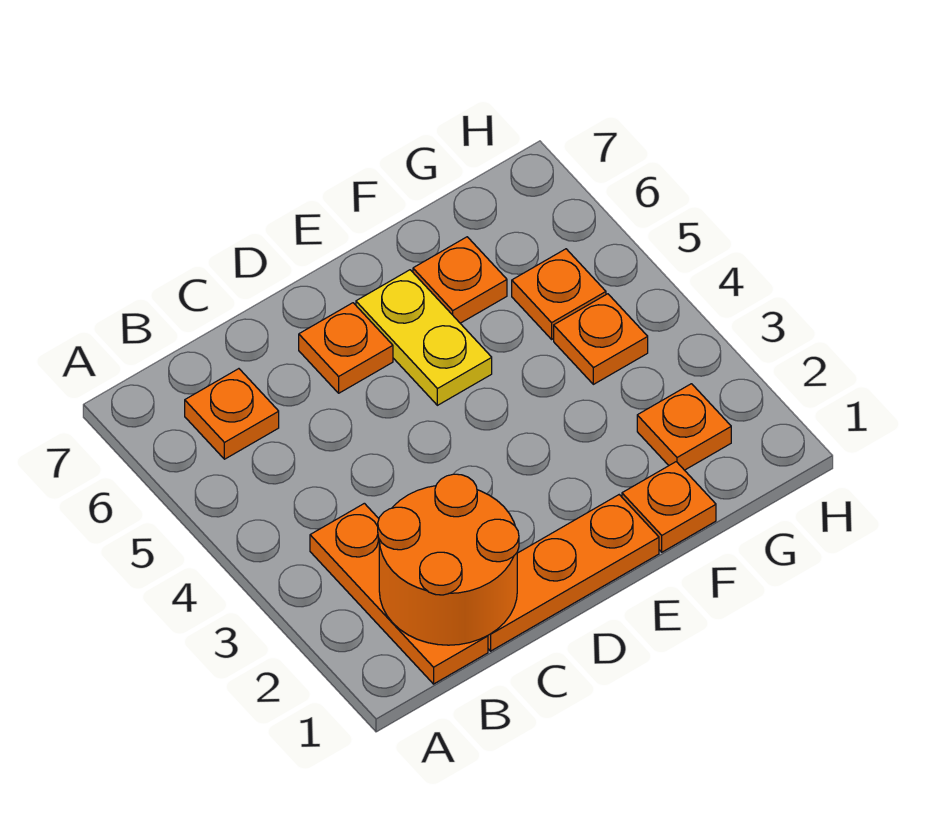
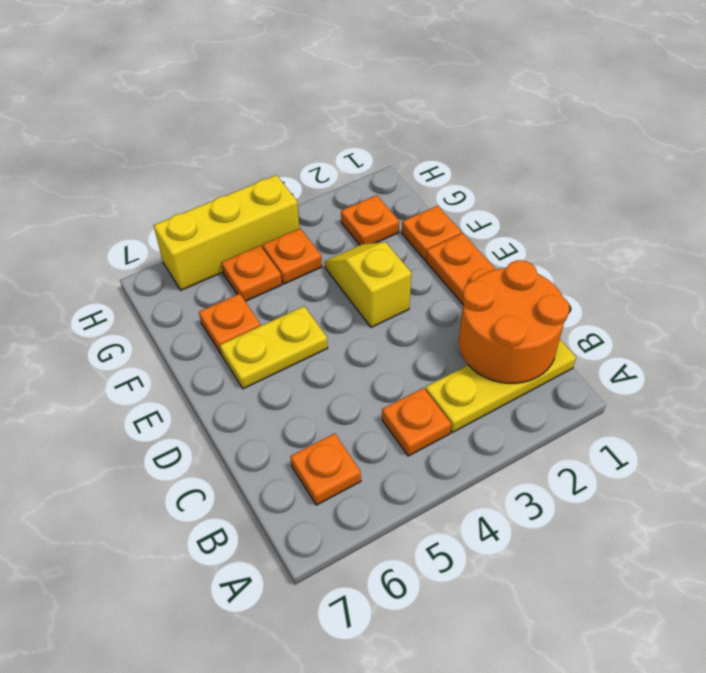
orange plate B1:B3 level 1 -> yellow plate B1:B3 level 1
orange plate D6 level 1 -> orange plate B4 level 1
none -> yellow slope E3:F3 level 1 top E
none -> yellow brick H4:H6 level 1

